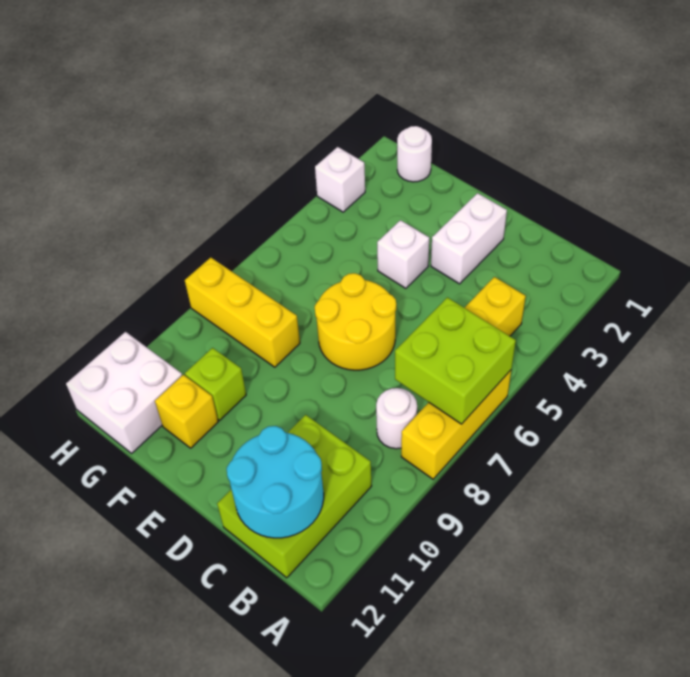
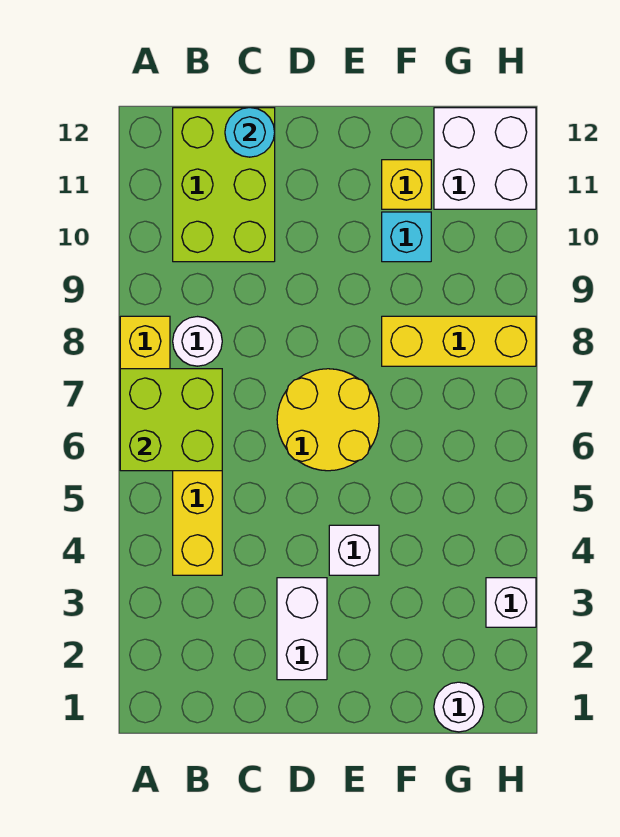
cyan round brick B11:C12 level 2 -> cyan round brick C12 level 2
lime brick F10 level 1 -> cyan brick F10 level 1

